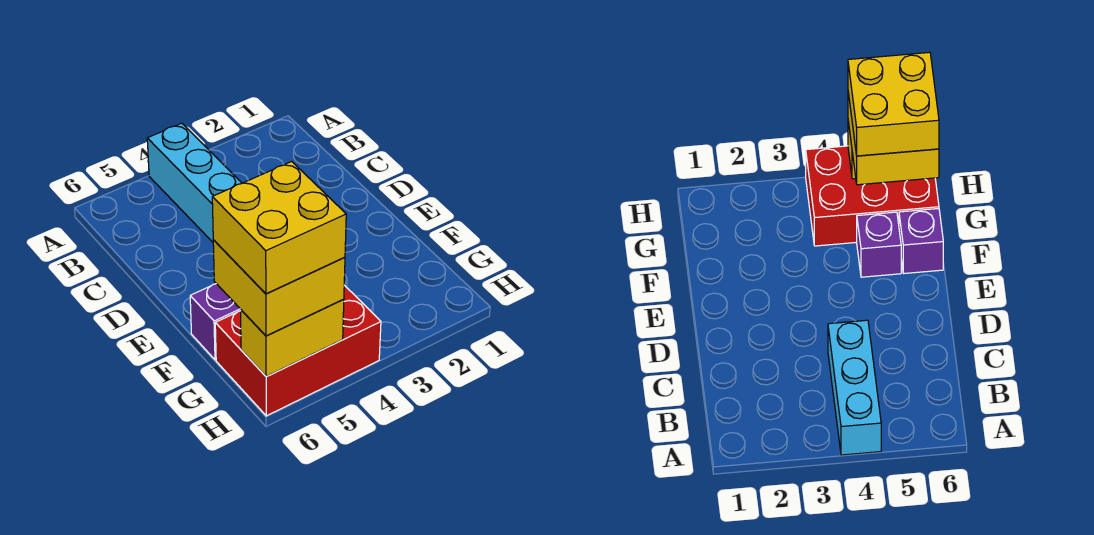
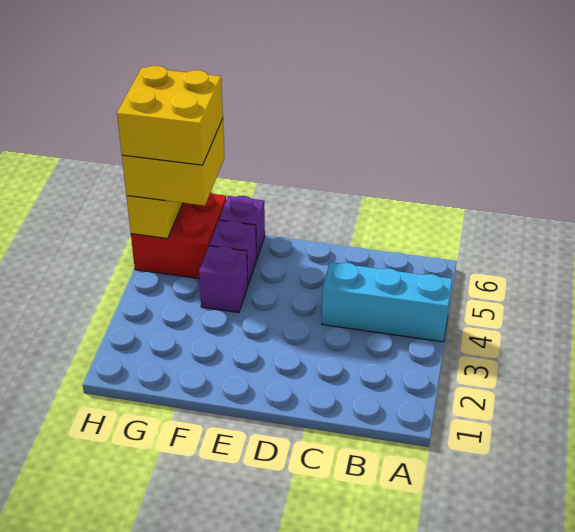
none -> purple brick F4 level 1
red brick G4:H6 level 1 -> red brick G5:H6 level 1

